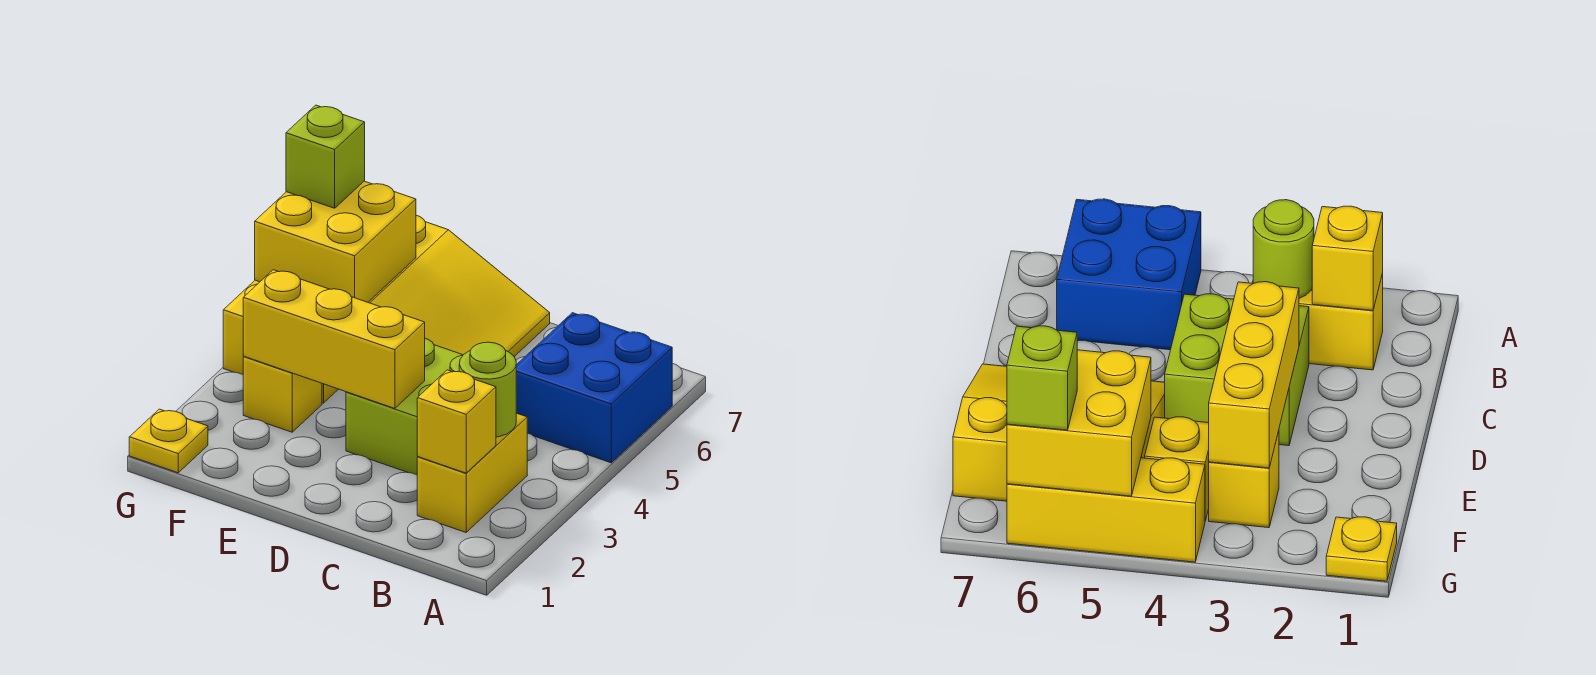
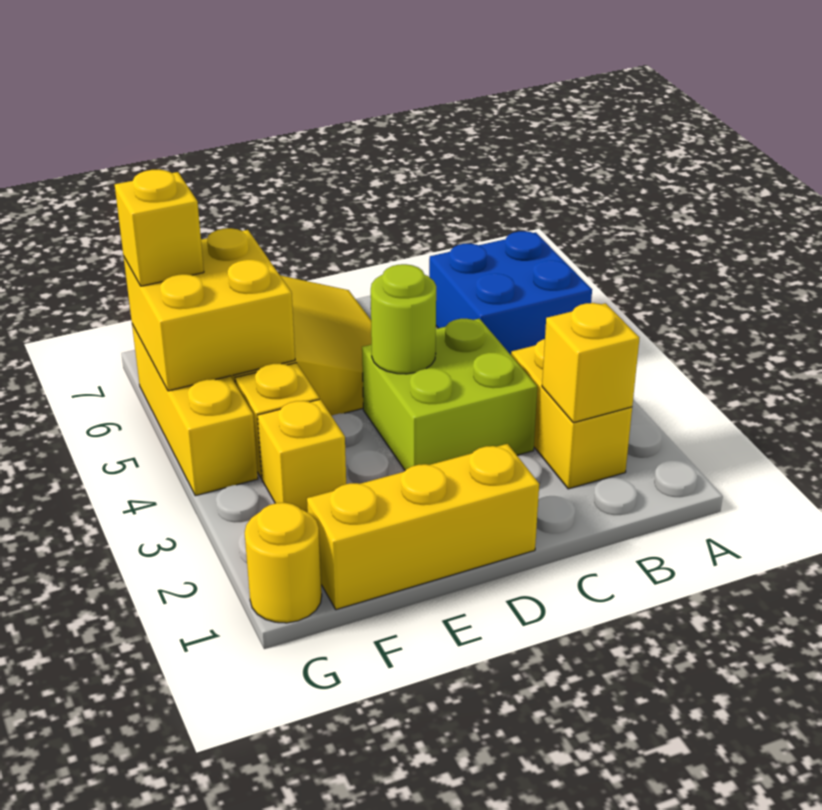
lime round brick B3 level 2 -> lime round brick D4 level 2
yellow brick D3:F3 level 2 -> yellow brick D1:F1 level 1
yellow plate G1 level 1 -> yellow round brick G1 level 1
lime brick G6 level 3 -> yellow brick G6 level 3

